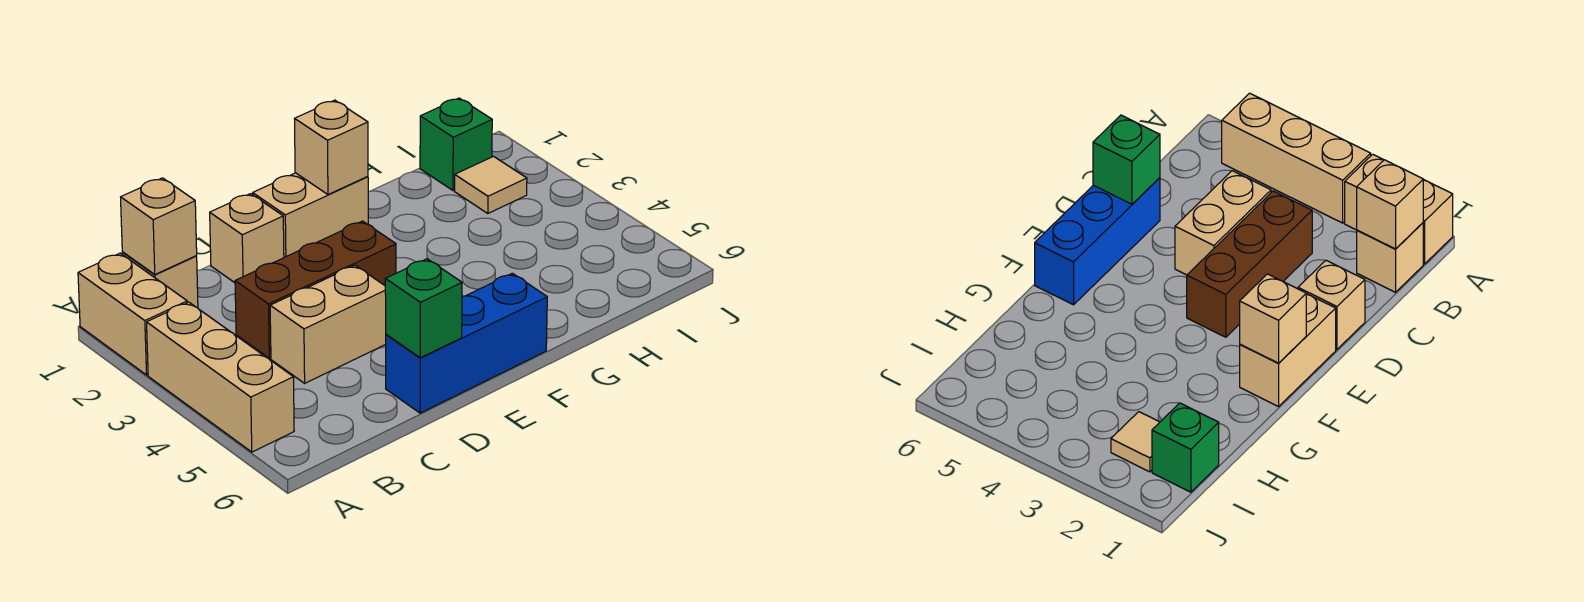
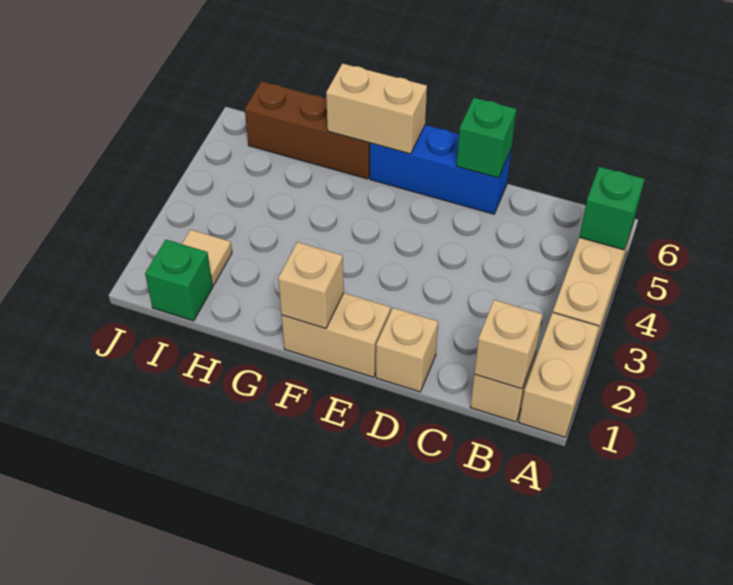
none -> green brick A5 level 2
brown brick C3:E3 level 1 -> brown brick G6:I6 level 1
tan brick C4:D4 level 1 -> tan brick F6:G6 level 2

